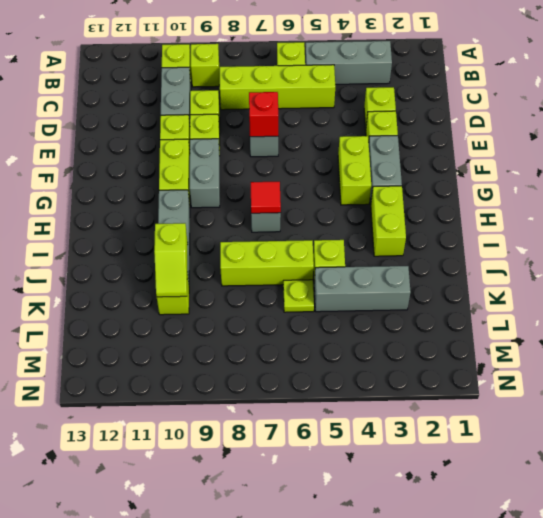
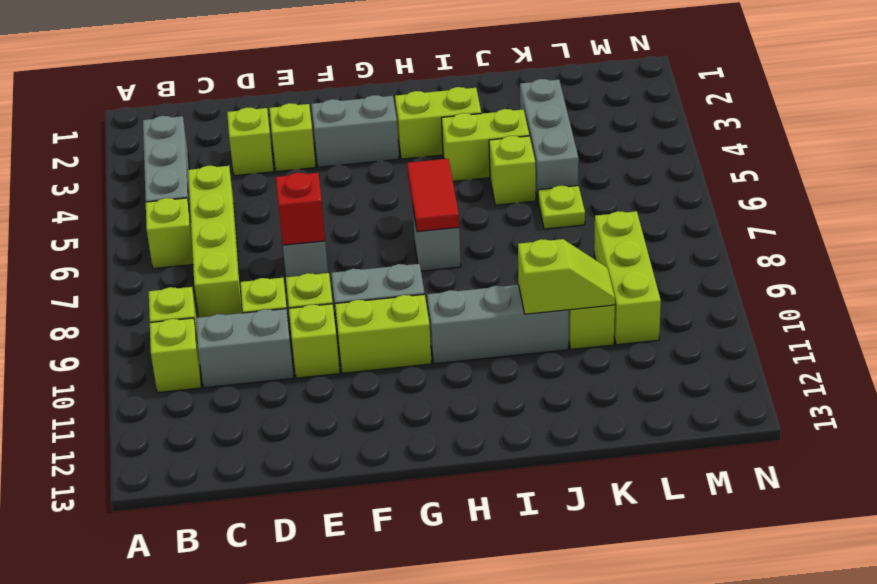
lime brick F4:G4 level 1 -> lime brick I4:J4 level 1
red tile H7 level 2 -> red tile H6:H7 level 2
lime brick J6:J8 level 1 -> lime brick L8:L10 level 1

